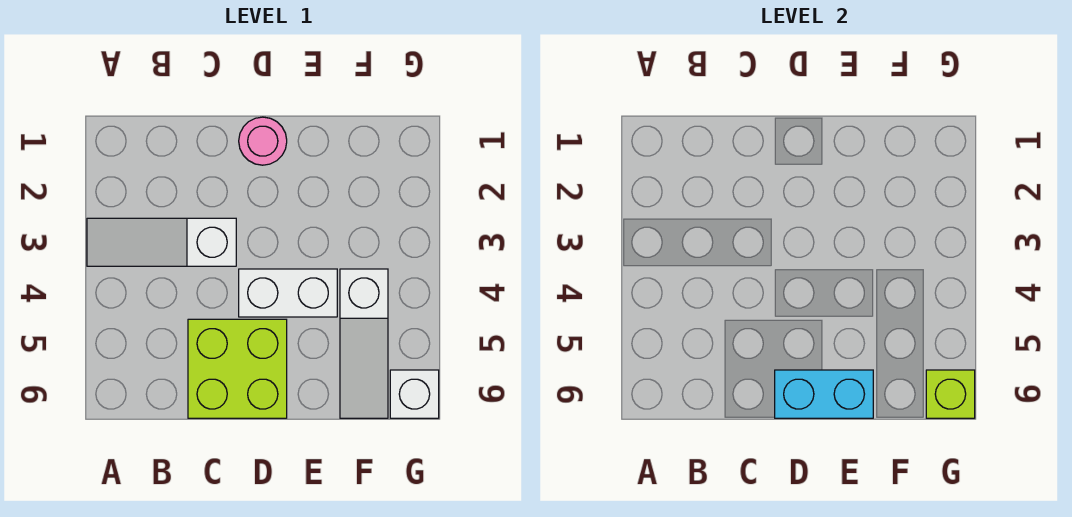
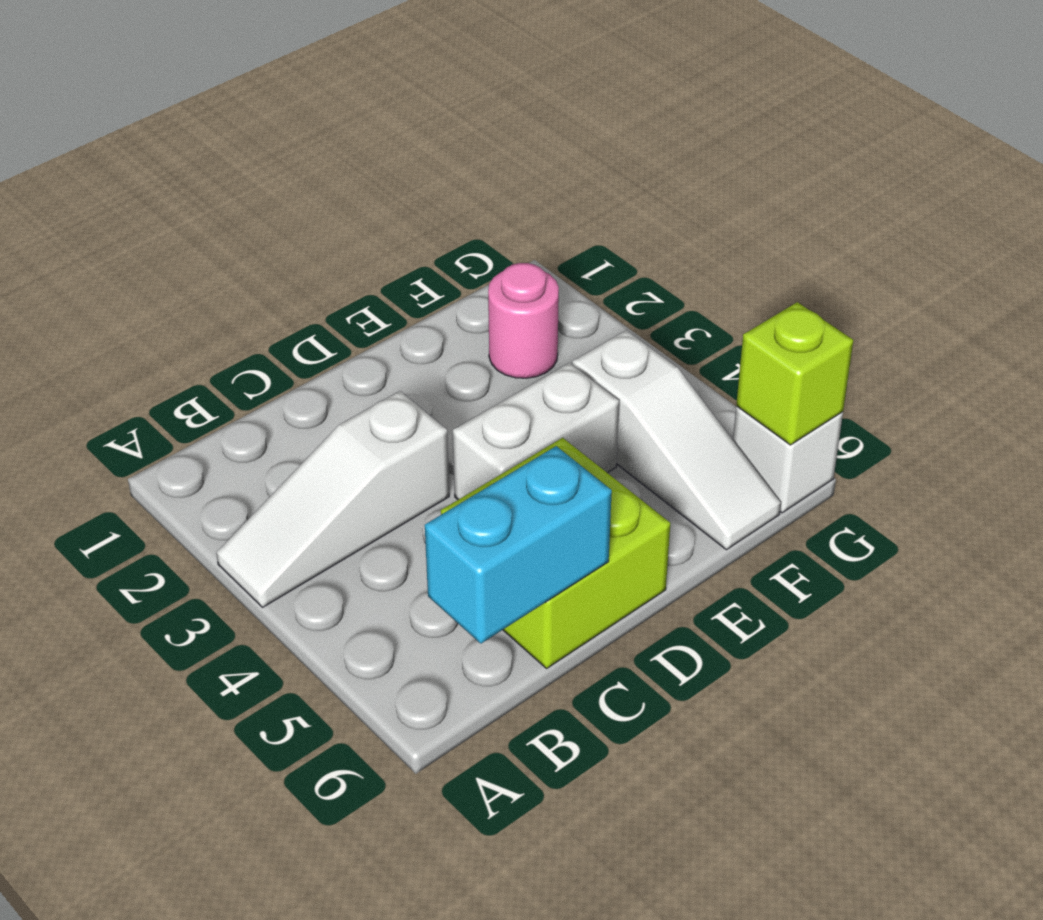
pink round brick D1 level 1 -> pink round brick F2 level 1
cyan brick D6:E6 level 2 -> cyan brick B6:C6 level 2

